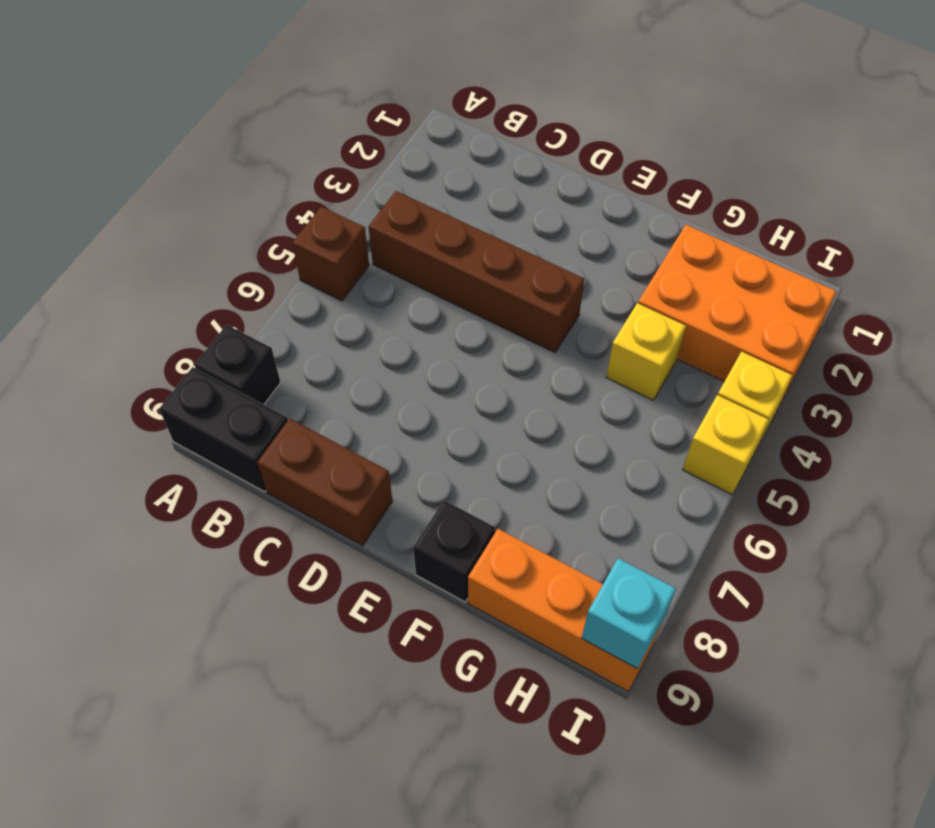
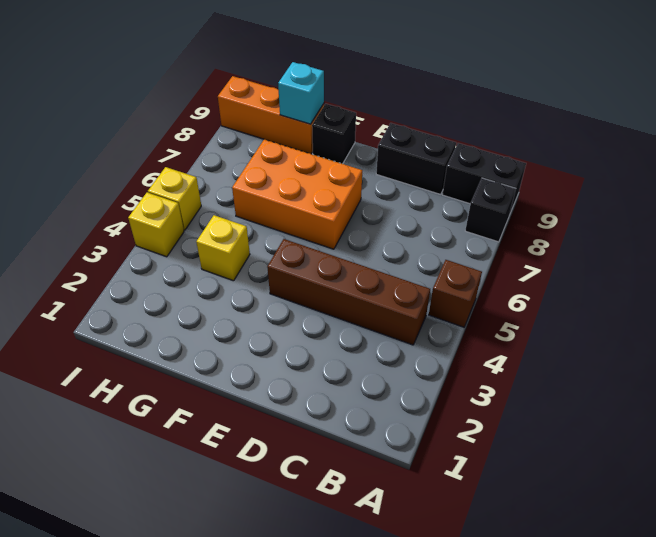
brown brick C9:D9 level 1 -> black brick C9:D9 level 1
orange brick G2:I3 level 1 -> orange brick E6:G7 level 1
cyan brick I9 level 2 -> cyan brick G9 level 2

